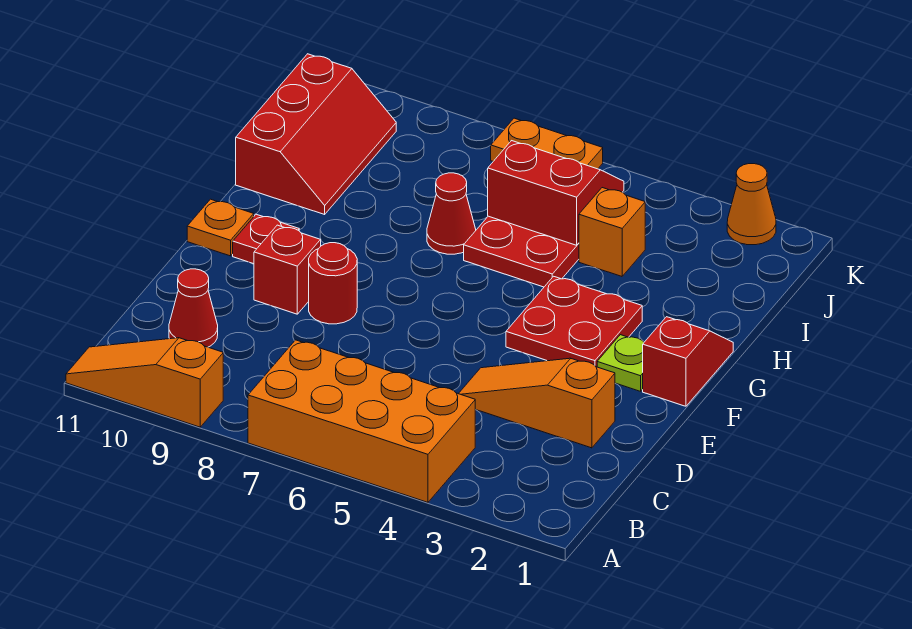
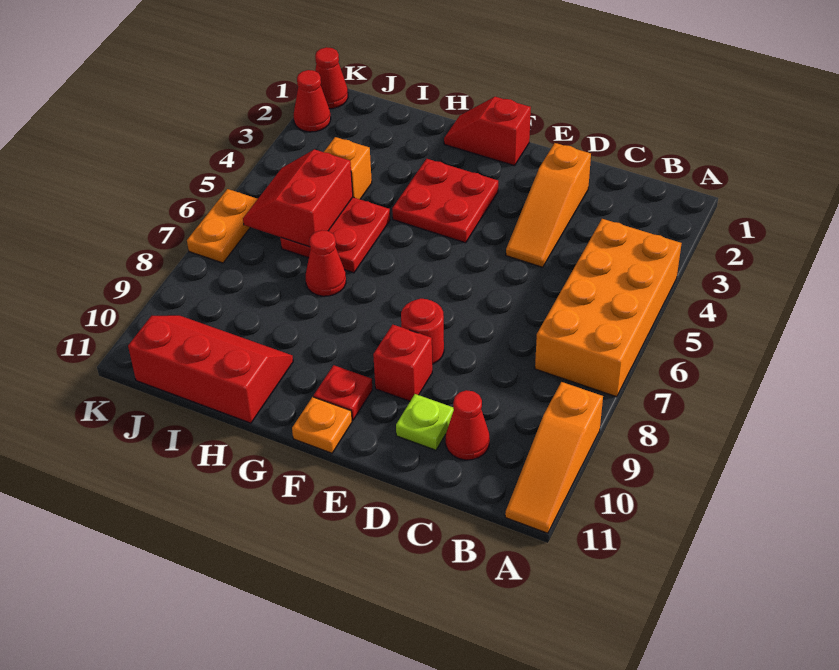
lime plate F2 level 1 -> lime plate D10 level 1
none -> red cone K1 level 1
orange cone K2 level 1 -> red cone K2 level 1

